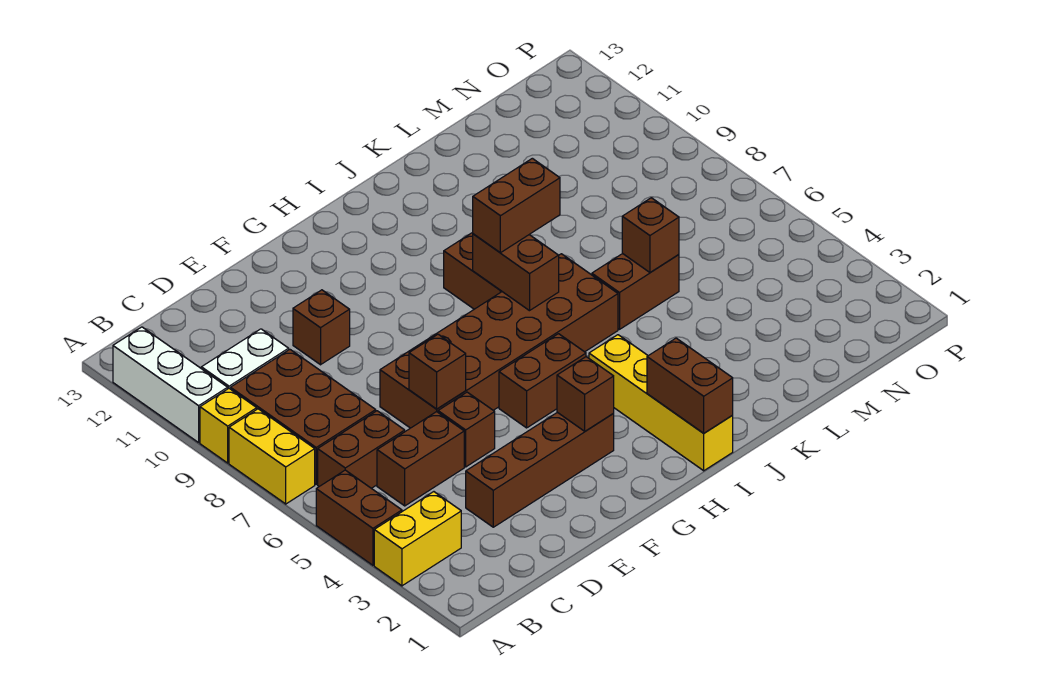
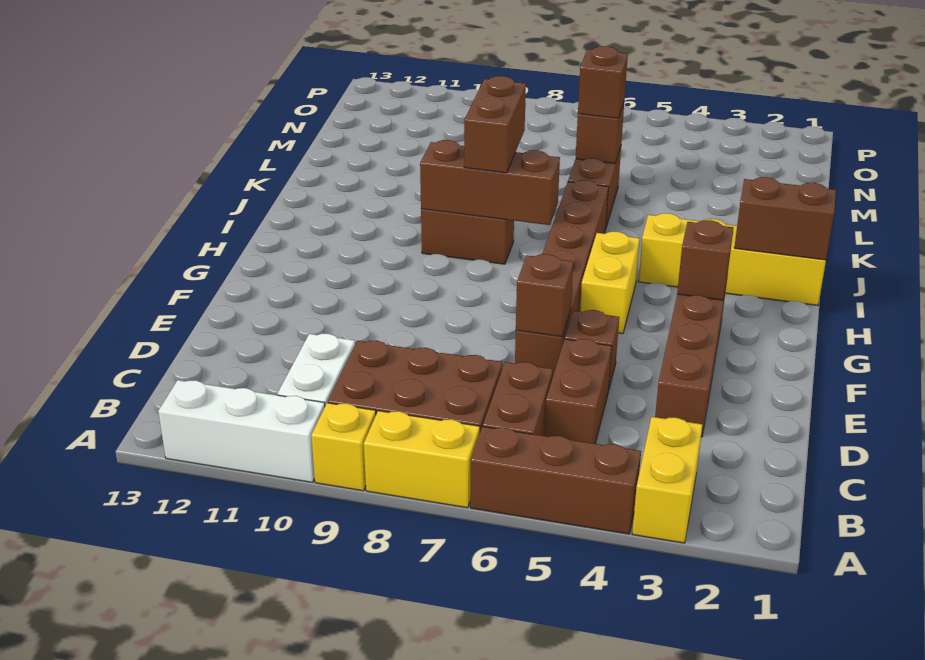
brown brick A4:A5 level 1 -> brown brick A4:A6 level 1
brown brick E6:J7 level 1 -> brown brick E6:J6 level 1
brown brick E10 level 1 -> brown brick L6 level 3
brown brick G5:H5 level 1 -> yellow brick G5:H5 level 1
brown brick I7:I8 level 2 -> brown brick I7:I9 level 2

